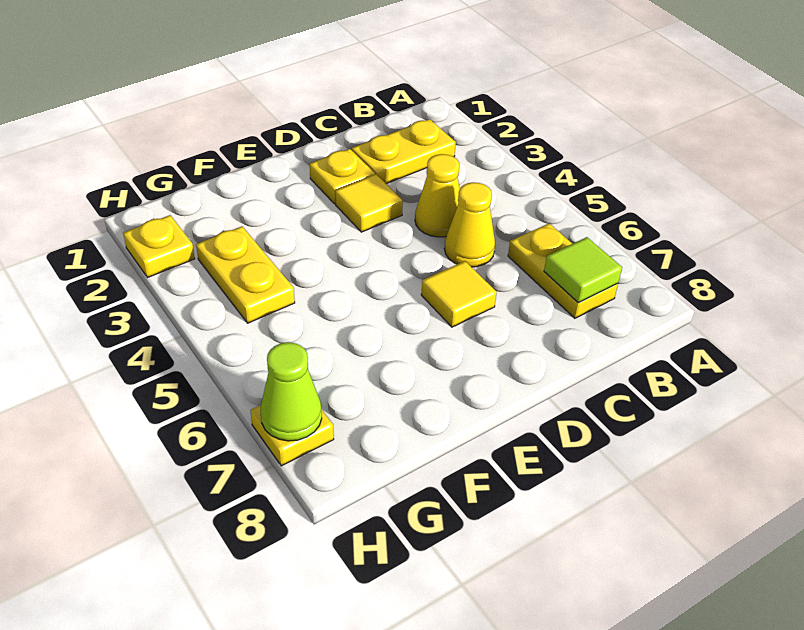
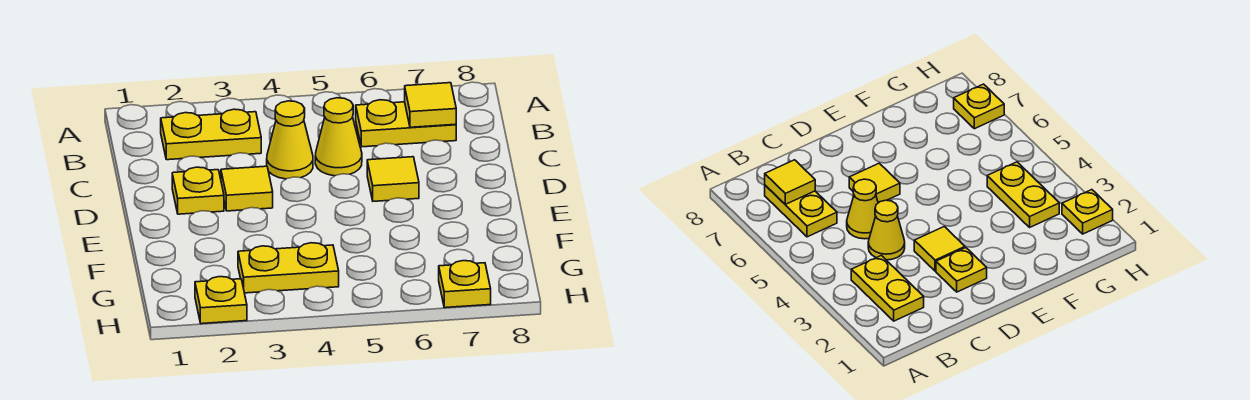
yellow plate B2:C2 level 1 -> yellow plate B2:B3 level 1
lime tile B7 level 2 -> yellow tile B7 level 2
lime cone H7 level 2 -> none

